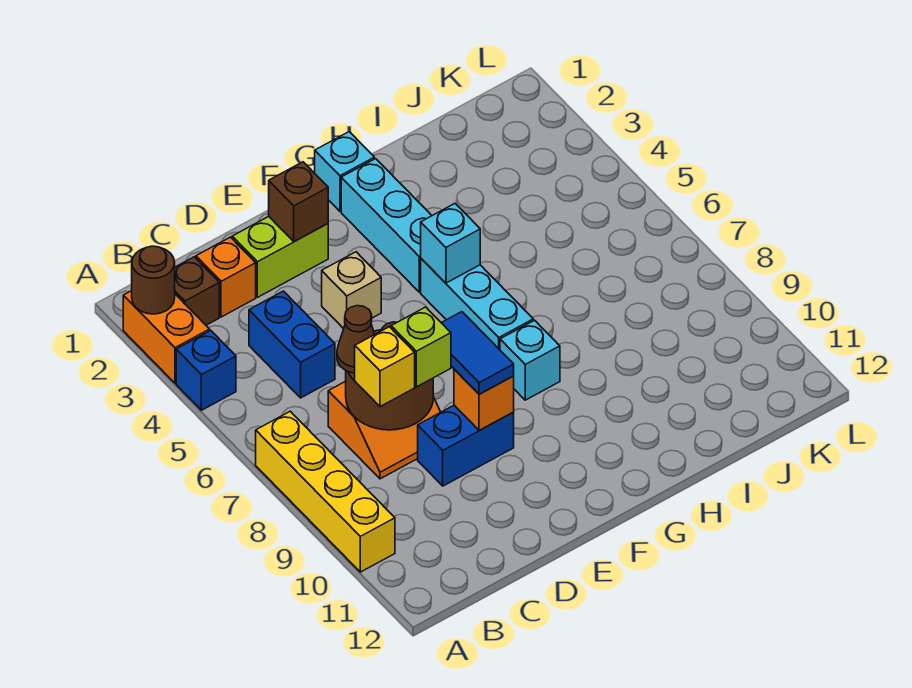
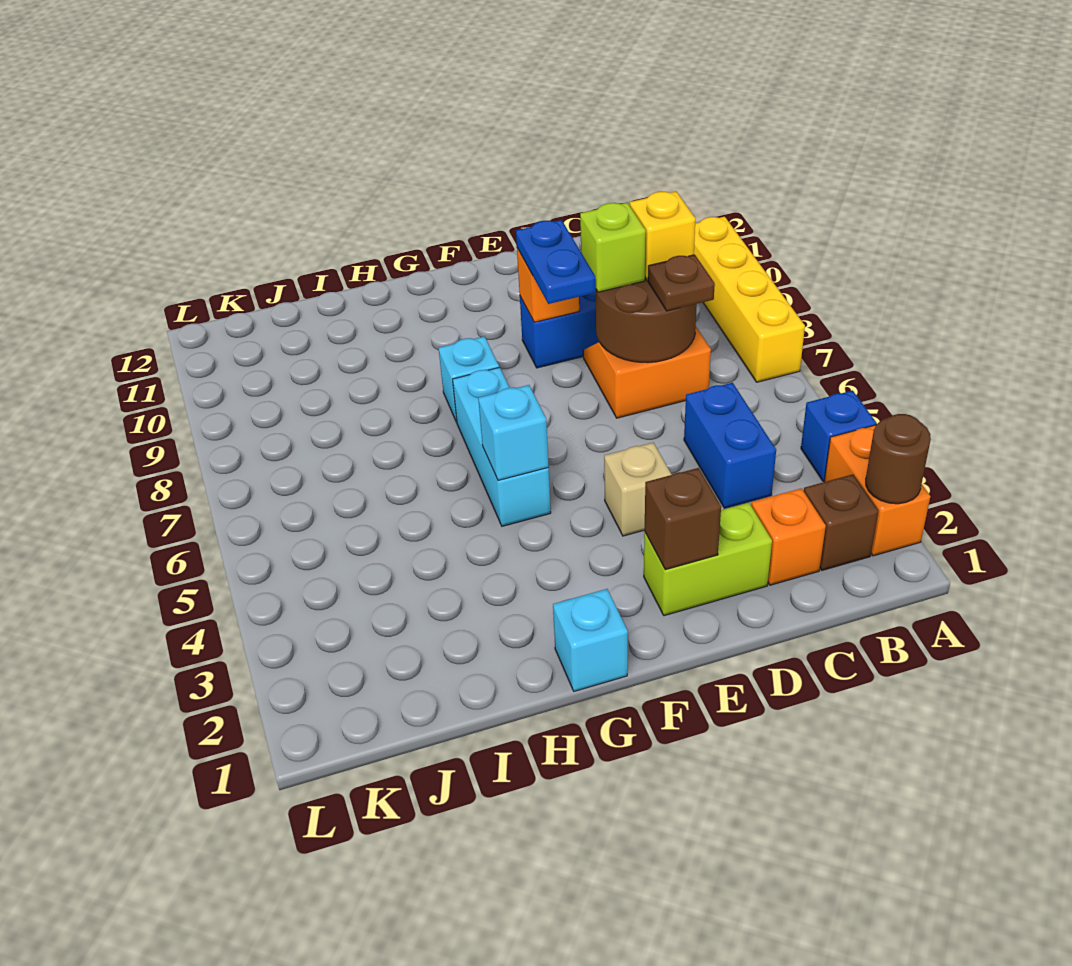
brown cone C7 level 3 -> brown plate C7 level 3
blue tile E8:E9 level 3 -> blue plate E8:E9 level 3
cyan brick G2:G4 level 1 -> none

